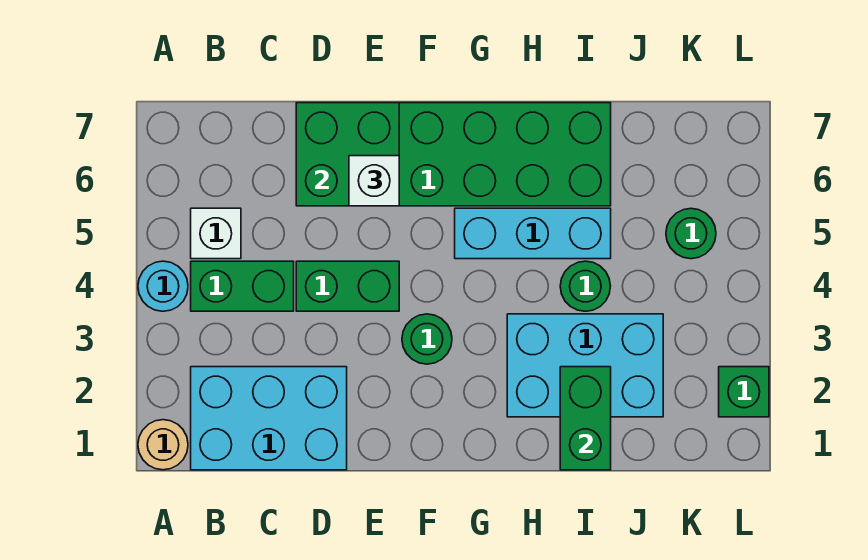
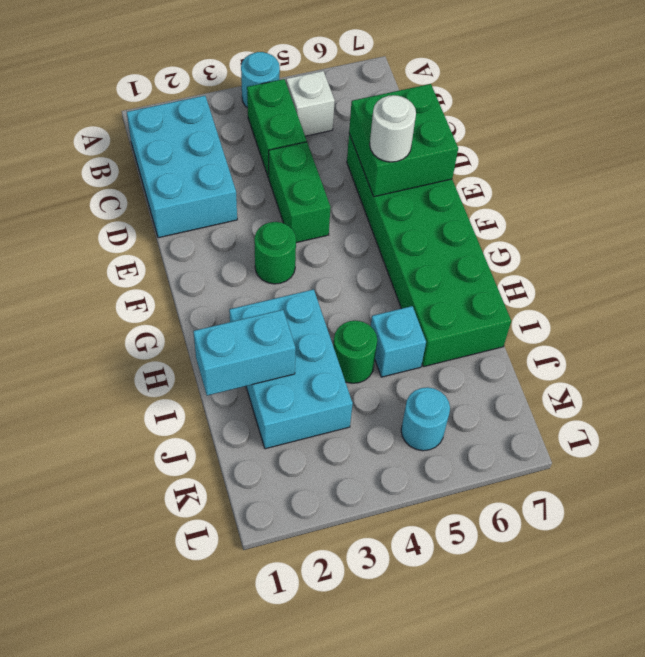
tan round brick A1 level 1 -> none
white brick E6 level 3 -> white round brick E6 level 3
cyan brick G5:I5 level 1 -> cyan brick I5 level 1
green brick I1:I2 level 2 -> cyan brick I1:I2 level 2
green round brick K5 level 1 -> cyan round brick K5 level 1
green brick L2 level 1 -> none

